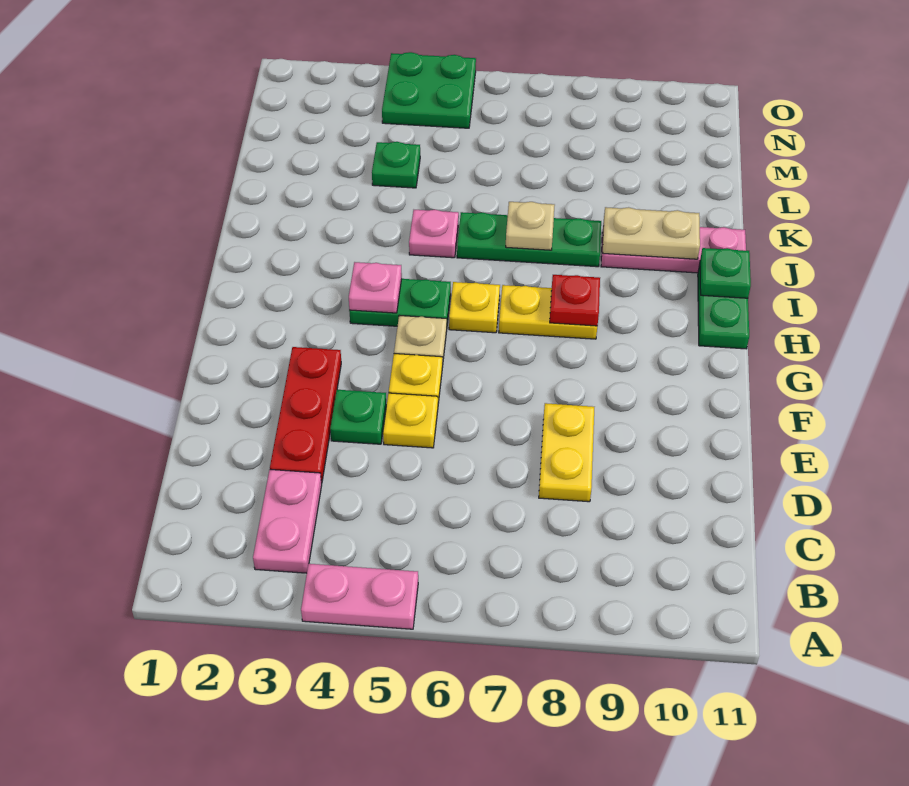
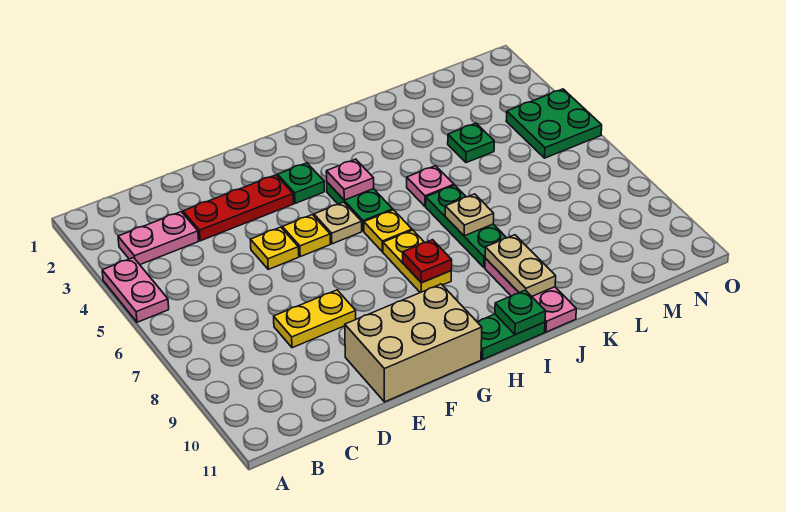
green plate E4 level 1 -> green plate G3 level 1
none -> tan brick E10:G11 level 1

